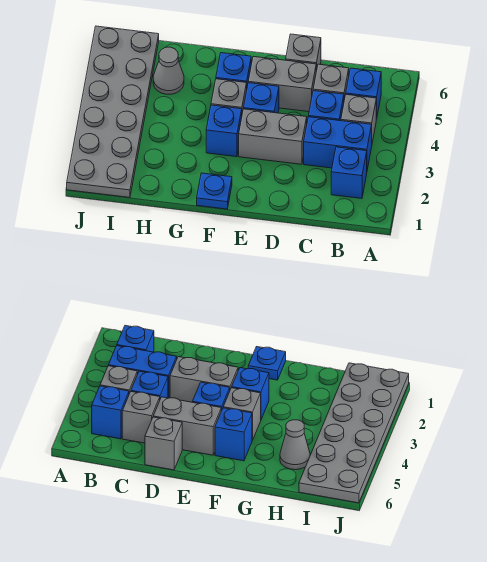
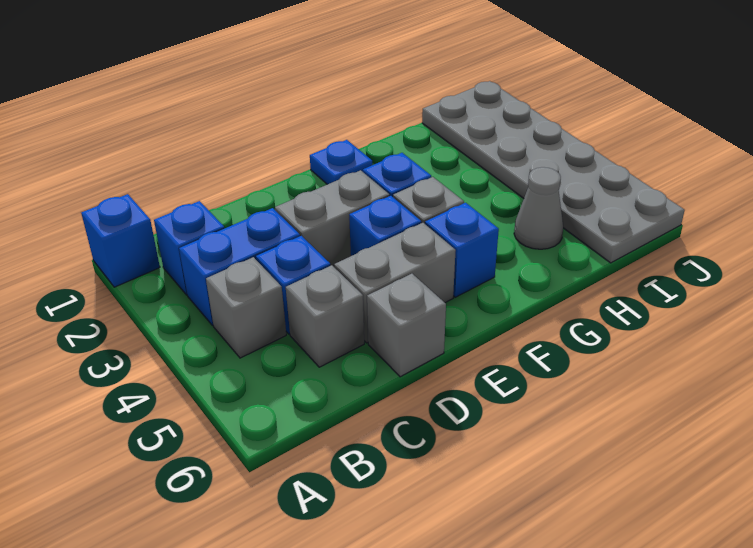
blue brick B5 level 1 -> blue brick A1 level 1

